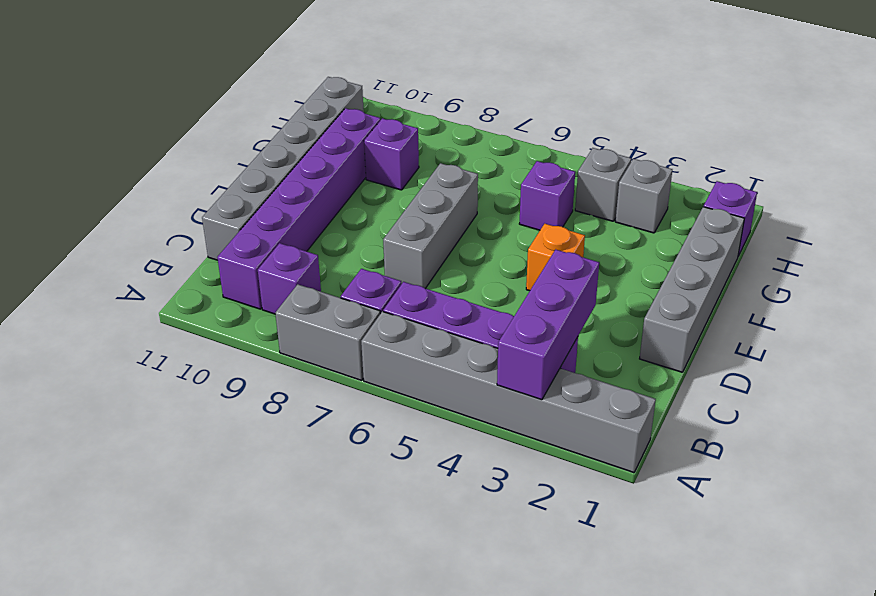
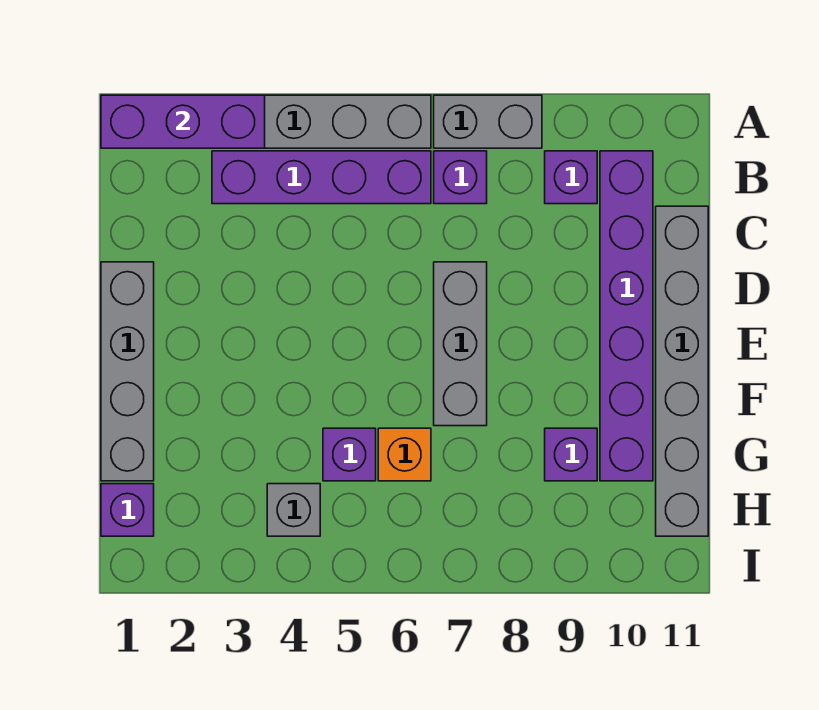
purple brick A3:C3 level 2 -> purple brick A1:A3 level 2
orange brick E4 level 1 -> orange brick G6 level 1
grey brick H3 level 1 -> none

